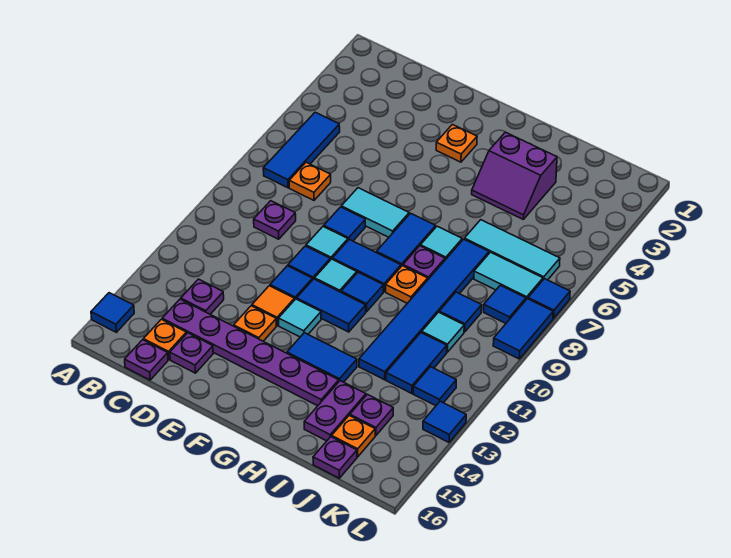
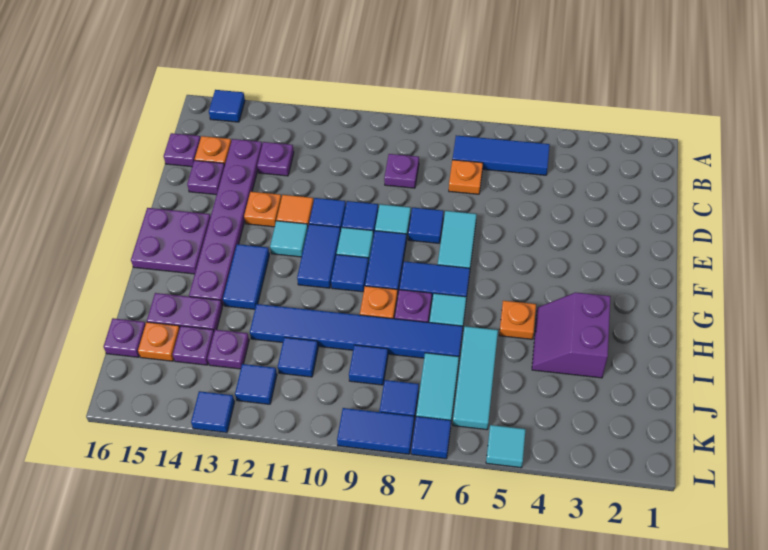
orange plate F3 level 1 -> orange plate H5 level 1
none -> purple plate F15:G16 level 1
cyan tile J10 level 1 -> cyan tile L5 level 1
blue tile J11:J12 level 1 -> blue tile J11 level 1
none -> purple plate J13 level 1

